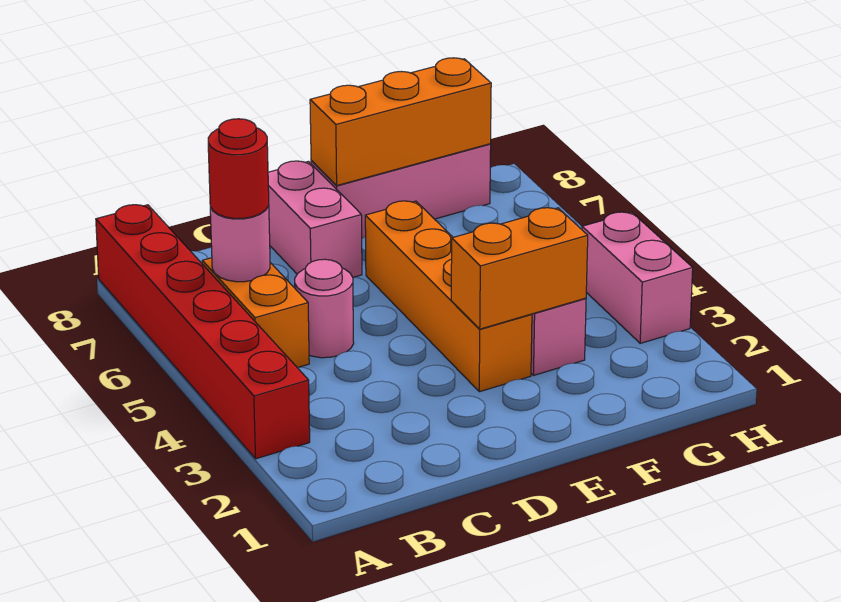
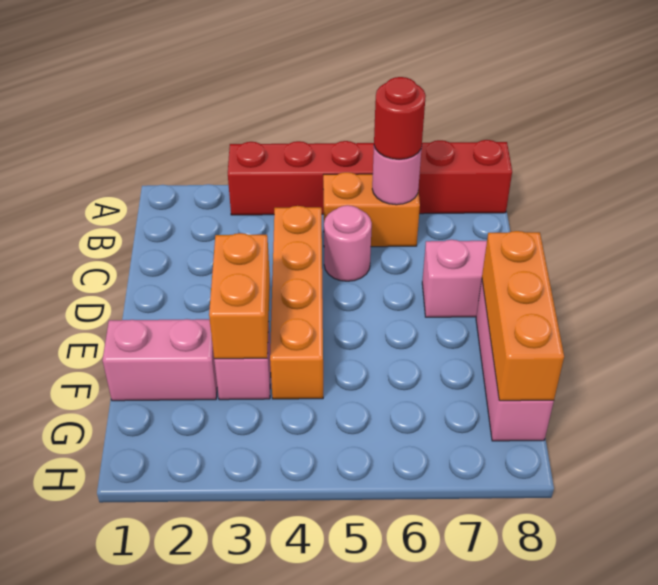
orange brick E3:E6 level 1 -> orange brick C4:F4 level 1
pink brick H3:H4 level 1 -> pink brick F1:F2 level 1

